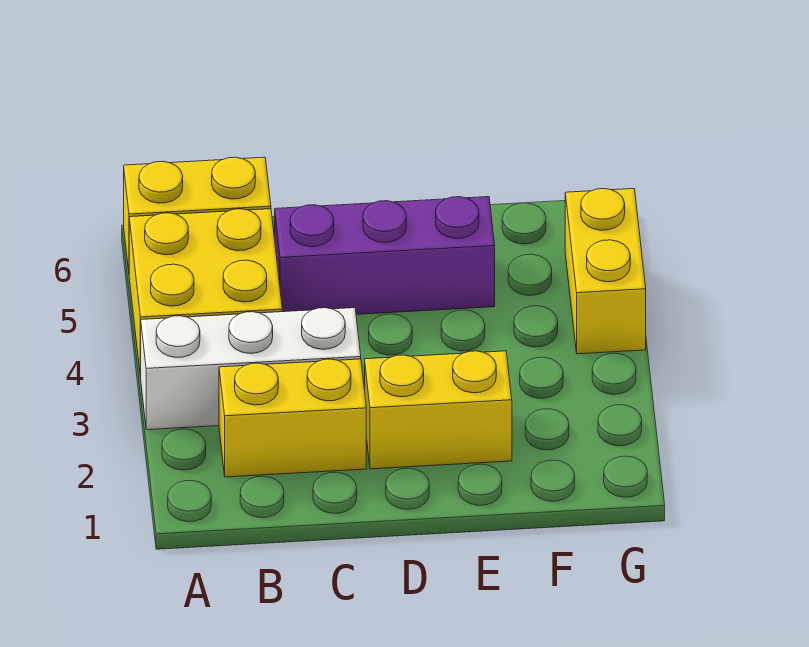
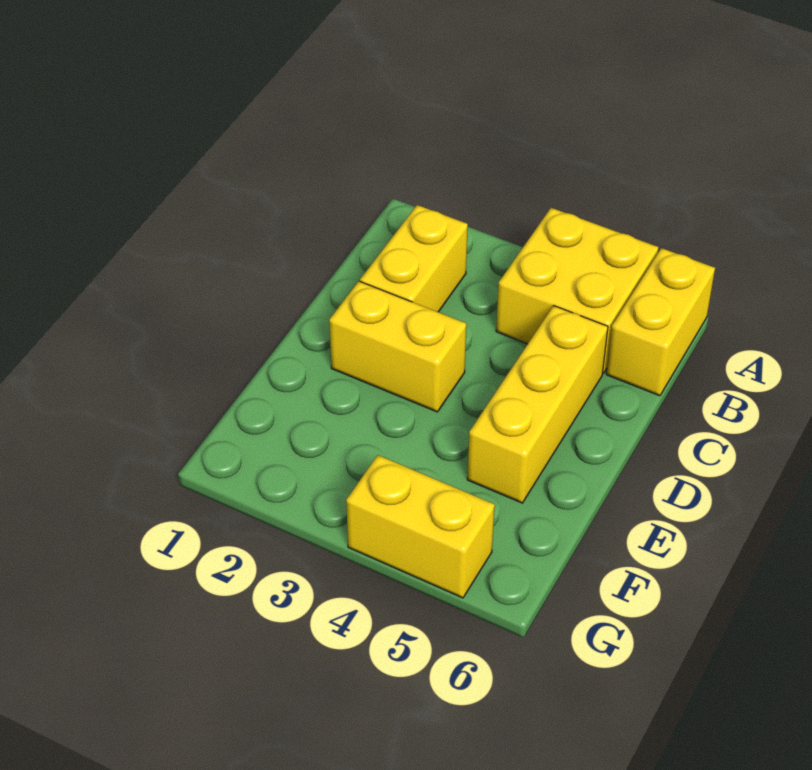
white brick A3:C3 level 1 -> none
purple brick C5:E5 level 1 -> yellow brick C5:E5 level 1
yellow brick D2:E2 level 1 -> yellow brick D2:D3 level 1

